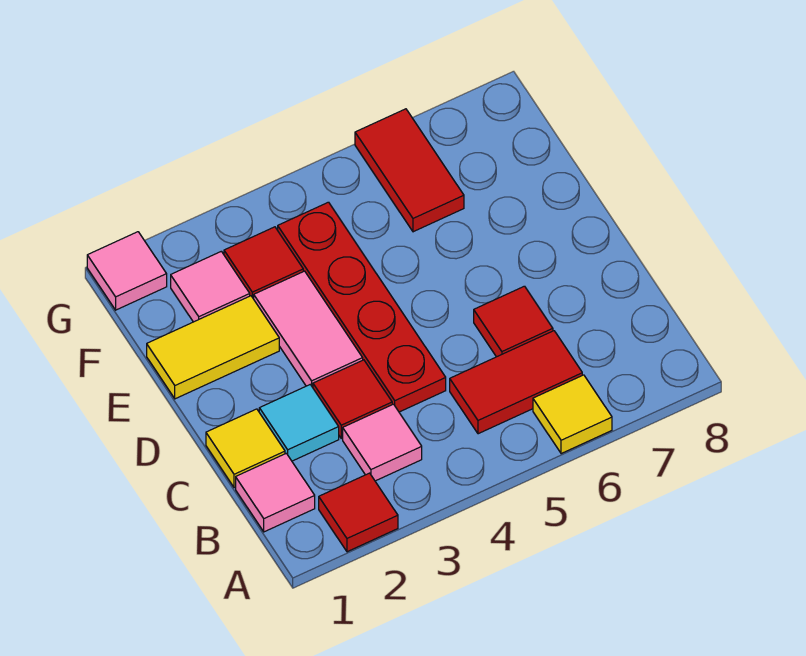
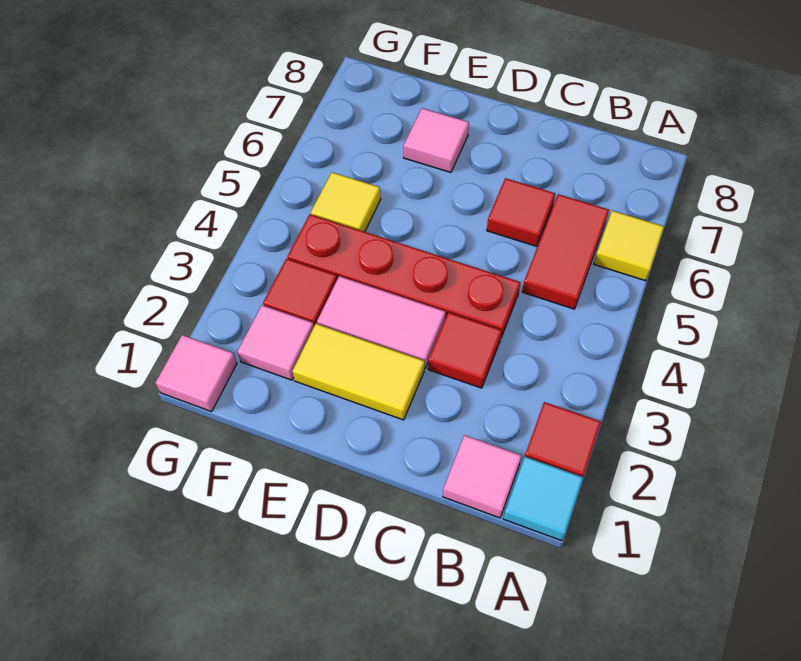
pink tile B3 level 1 -> pink tile E7 level 1
yellow tile C1 level 1 -> yellow tile F5 level 1
cyan tile C2 level 1 -> cyan tile A1 level 1
yellow tile E1:E2 level 1 -> yellow tile D2:E2 level 1
red tile F6:G6 level 1 -> none

